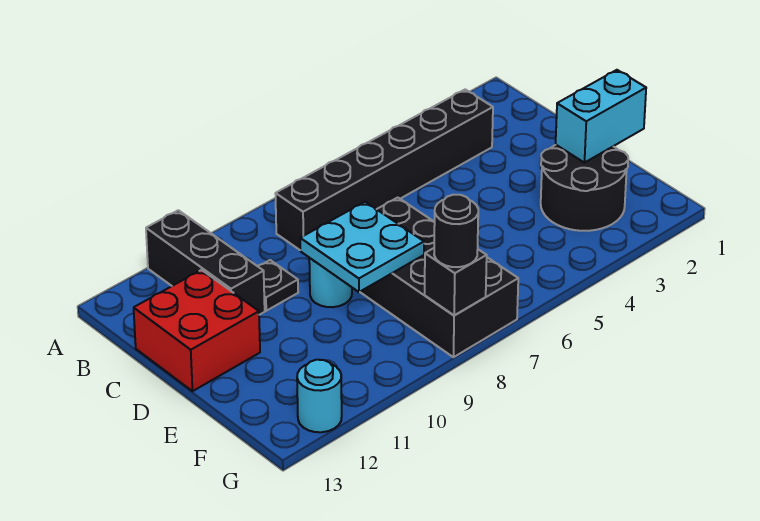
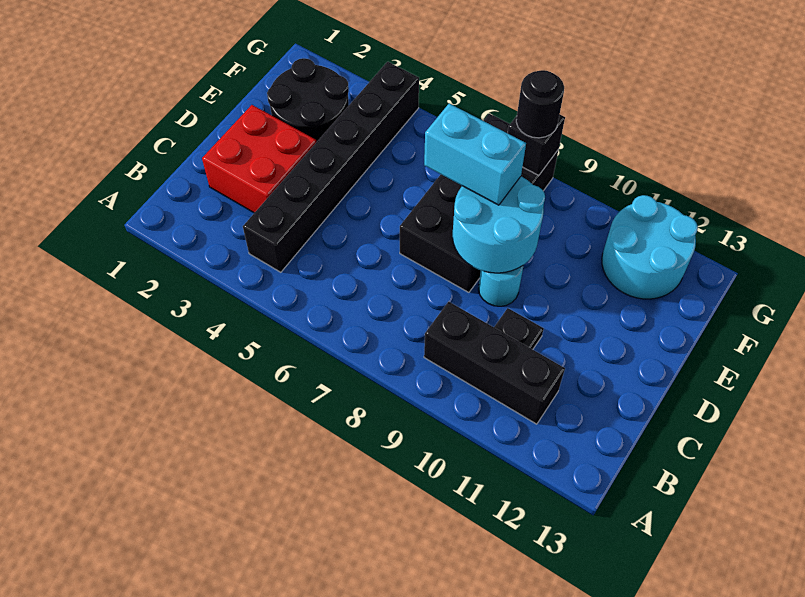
black brick A11:C11 level 1 -> black brick B9:B11 level 1
black brick B3:B8 level 1 -> black brick B4:G4 level 1
red brick C12:D13 level 1 -> red brick C2:D3 level 1
cyan plate D8:E9 level 2 -> cyan round brick D8:E9 level 2
cyan brick E1:E2 level 2 -> cyan brick E7:E8 level 3
cyan round brick G12 level 1 -> cyan round brick F11:G12 level 1

